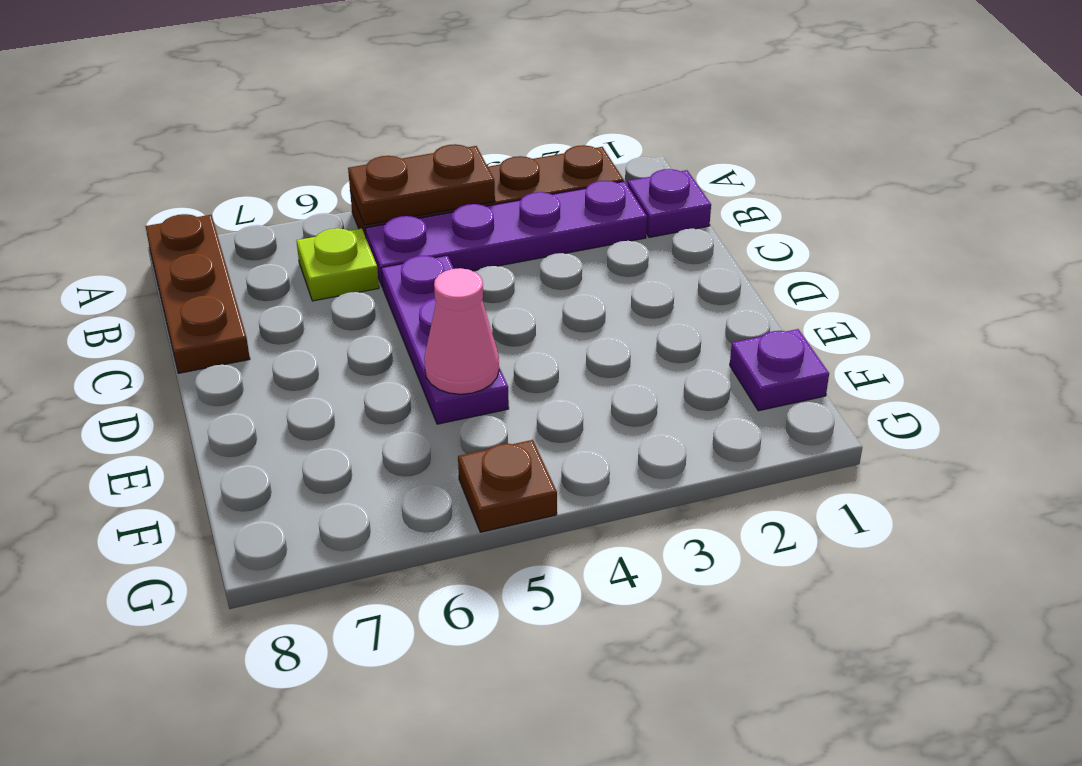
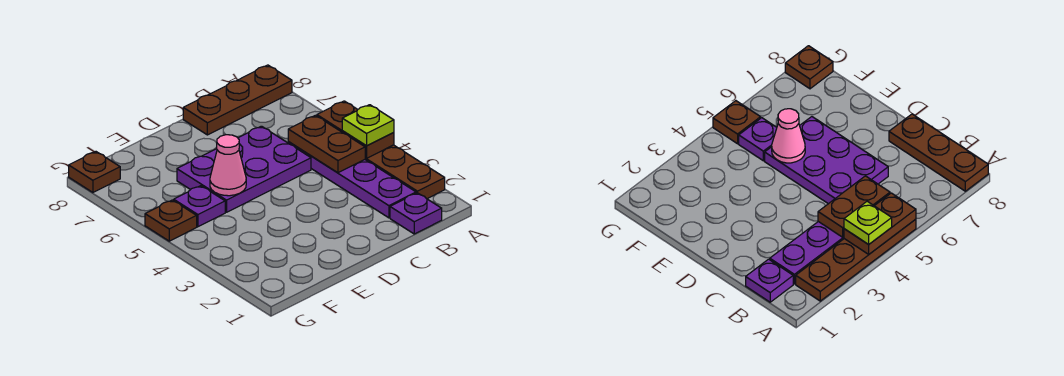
none -> brown plate B4:B5 level 2
lime plate B6 level 1 -> lime plate A4 level 3
purple plate C5:E5 level 1 -> purple plate C5:E6 level 1
purple plate F1 level 1 -> purple plate F5 level 1
none -> brown plate G8 level 1

